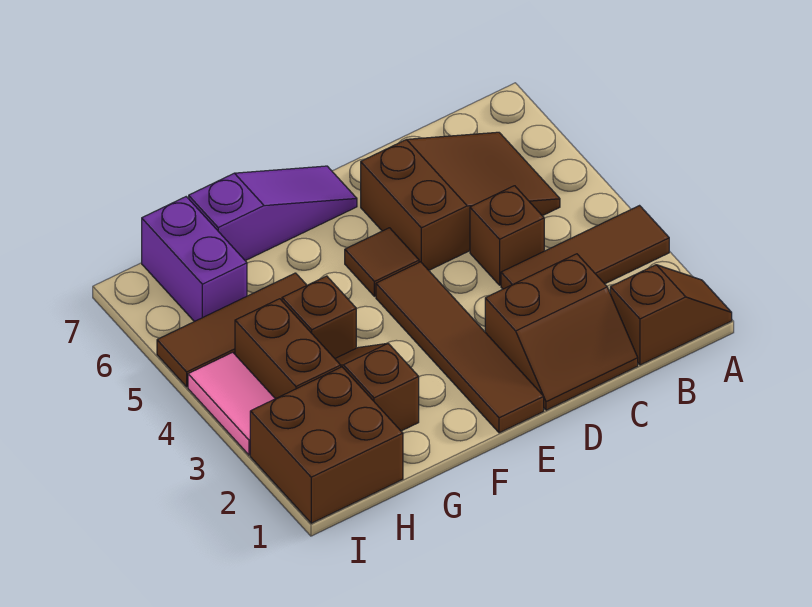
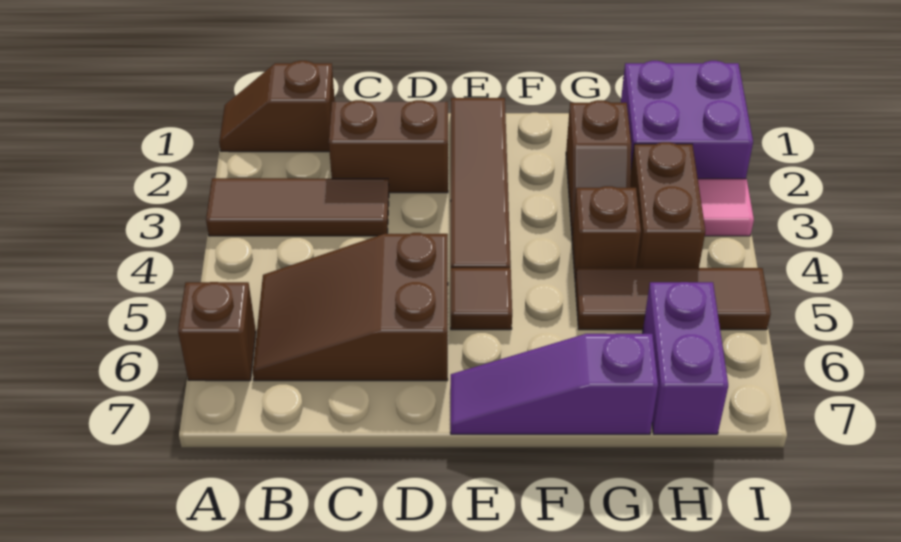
brown brick C4 level 1 -> brown brick A6 level 1
brown brick H1:I2 level 1 -> purple brick H1:I2 level 1
pink tile I3:I4 level 1 -> pink tile I3 level 1

